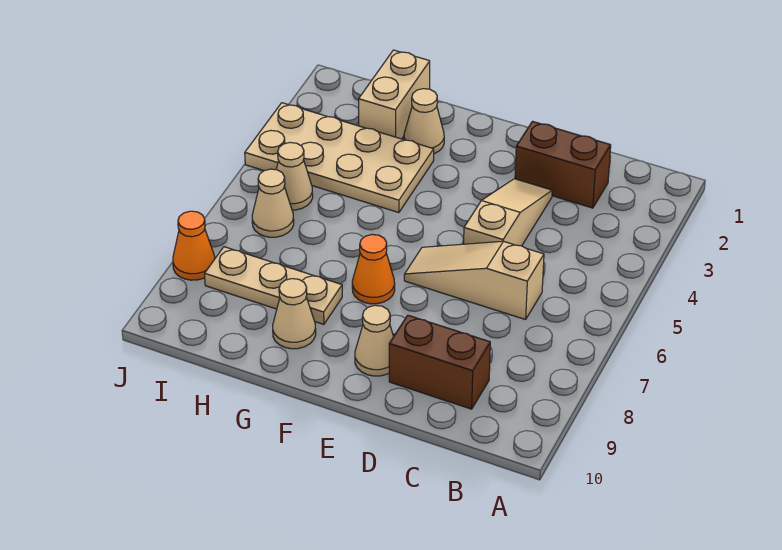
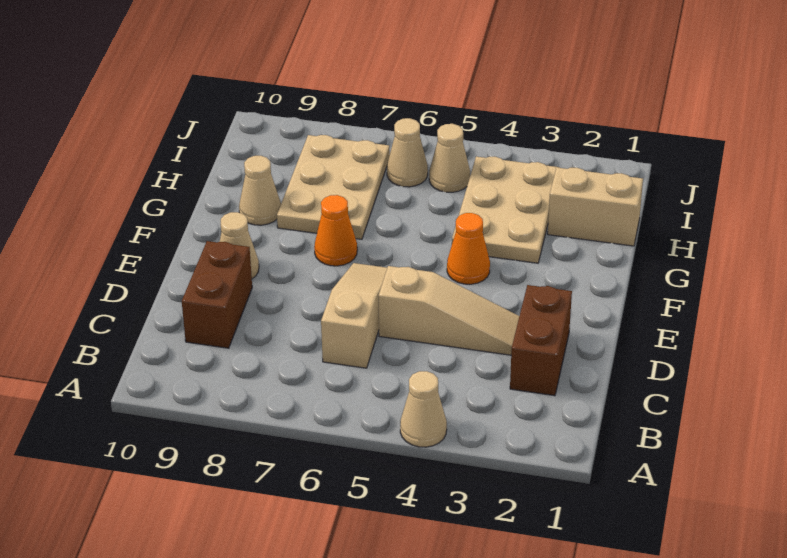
tan cone G2 level 1 -> tan cone A4 level 1
tan plate G3:J4 level 1 -> tan plate G3:I4 level 1
tan plate G8:I8 level 1 -> tan plate G7:I8 level 1
orange cone J8 level 1 -> orange cone F4 level 1

